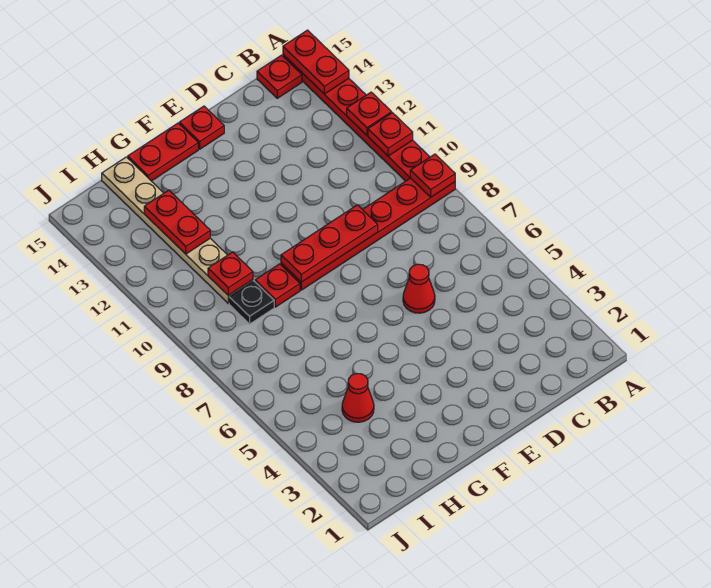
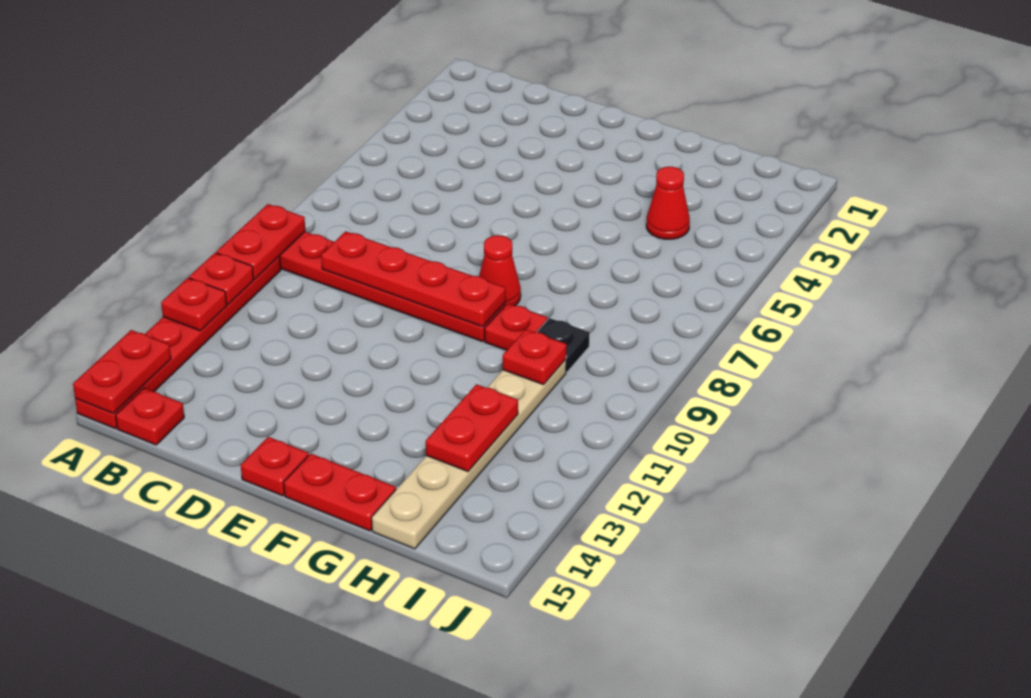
red plate A9 level 2 -> red plate A9:A10 level 2
red cone D6 level 1 -> red cone F8 level 1
red plate D9:F9 level 2 -> red plate C9:F9 level 2

